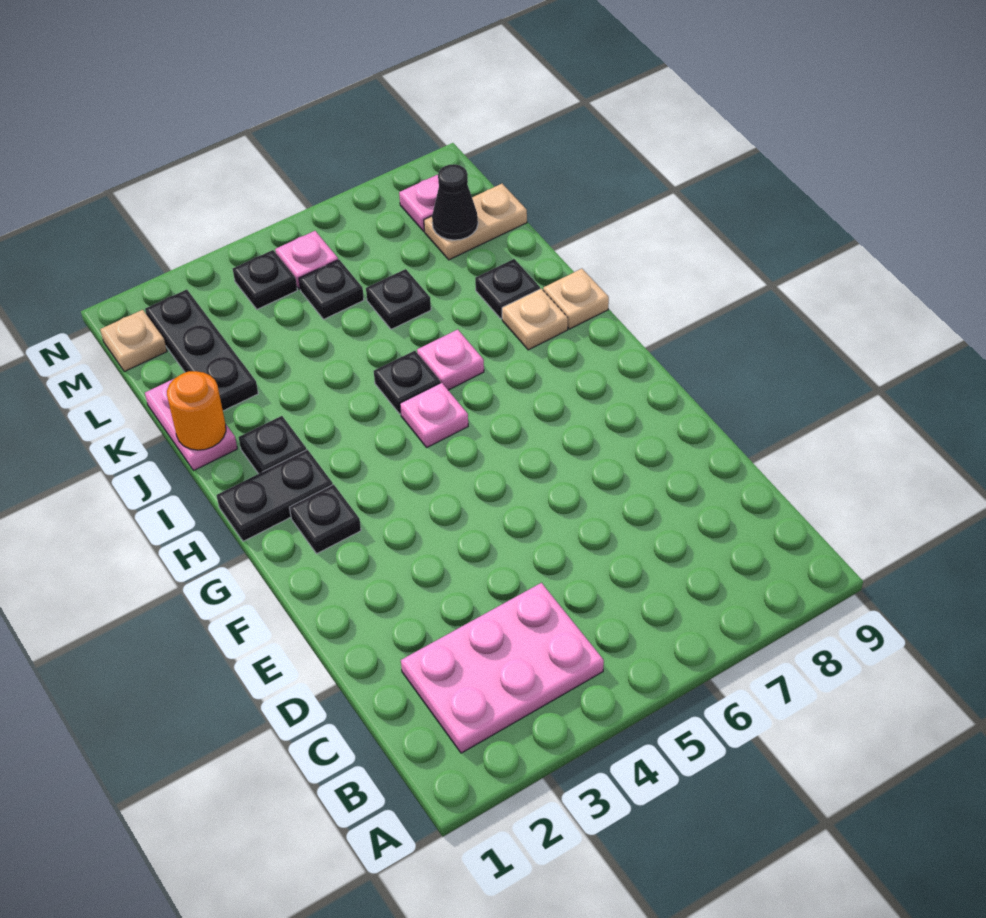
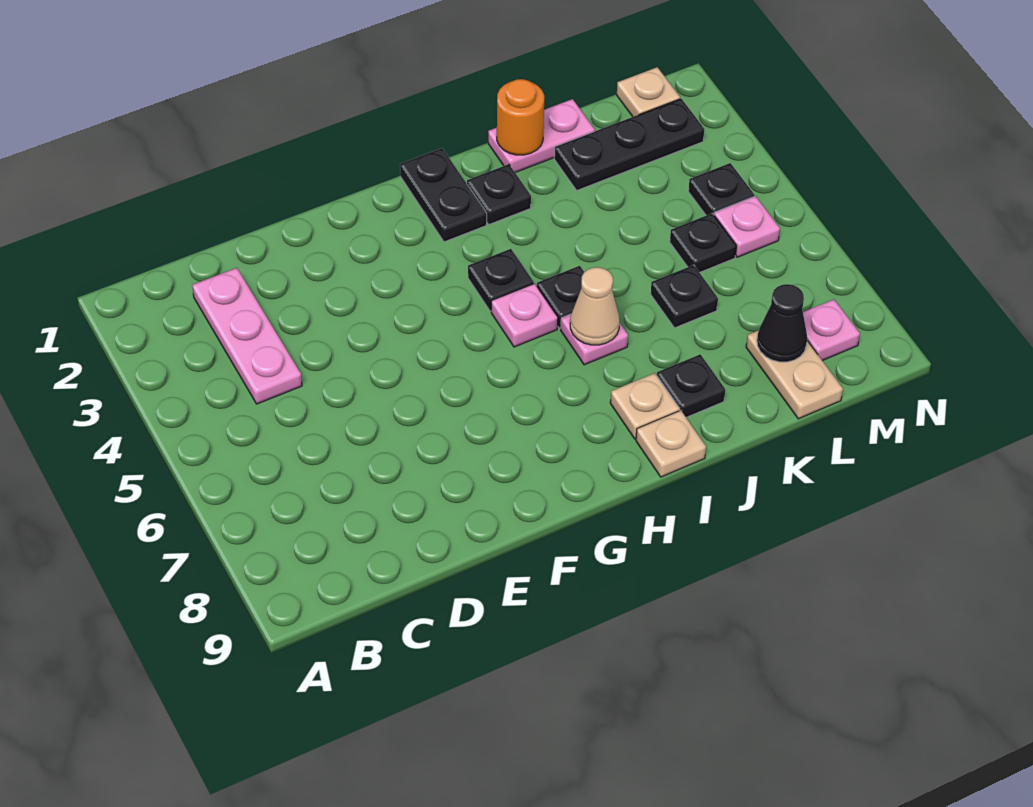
pink plate B2:C4 level 1 -> pink plate C2:C4 level 1
black plate G2 level 1 -> black plate H4 level 1
none -> tan cone I6 level 2

